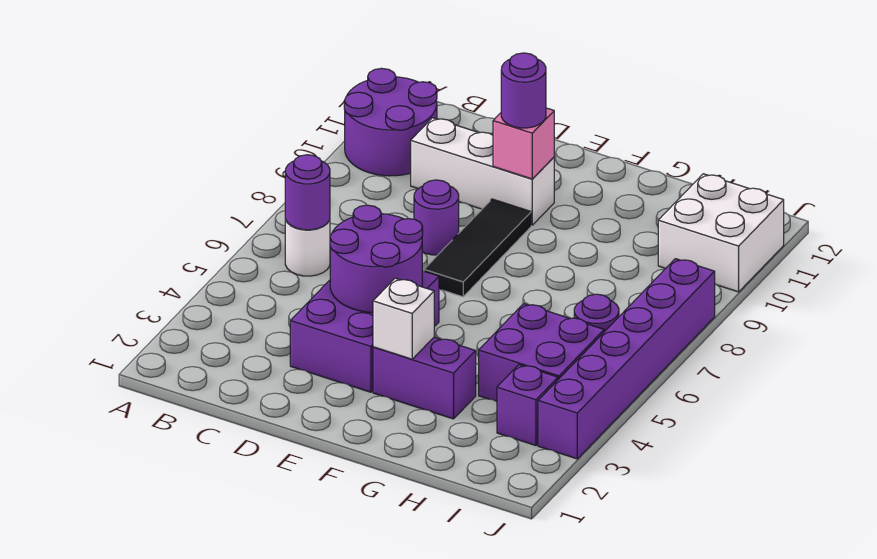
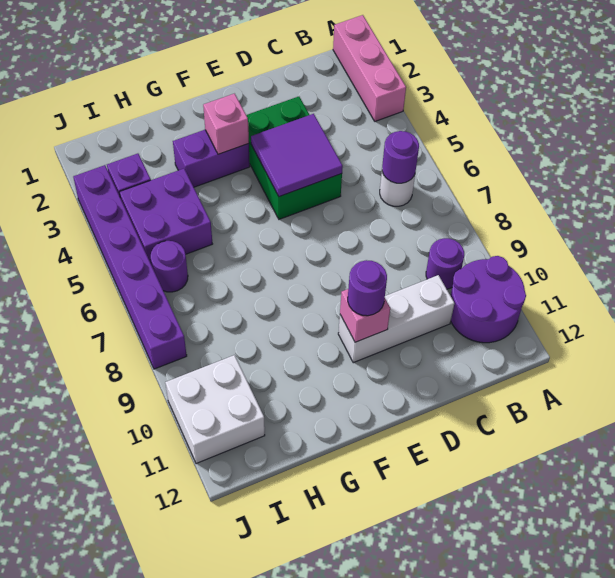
none -> pink brick A1:A3 level 1
purple brick D3:E5 level 1 -> green brick D3:E5 level 1
purple round brick D4:E5 level 2 -> purple tile D4:E5 level 2
purple round brick D8 level 1 -> purple round brick B9 level 1
black tile E7:E9 level 1 -> none
white brick F3 level 2 -> pink brick F3 level 2

